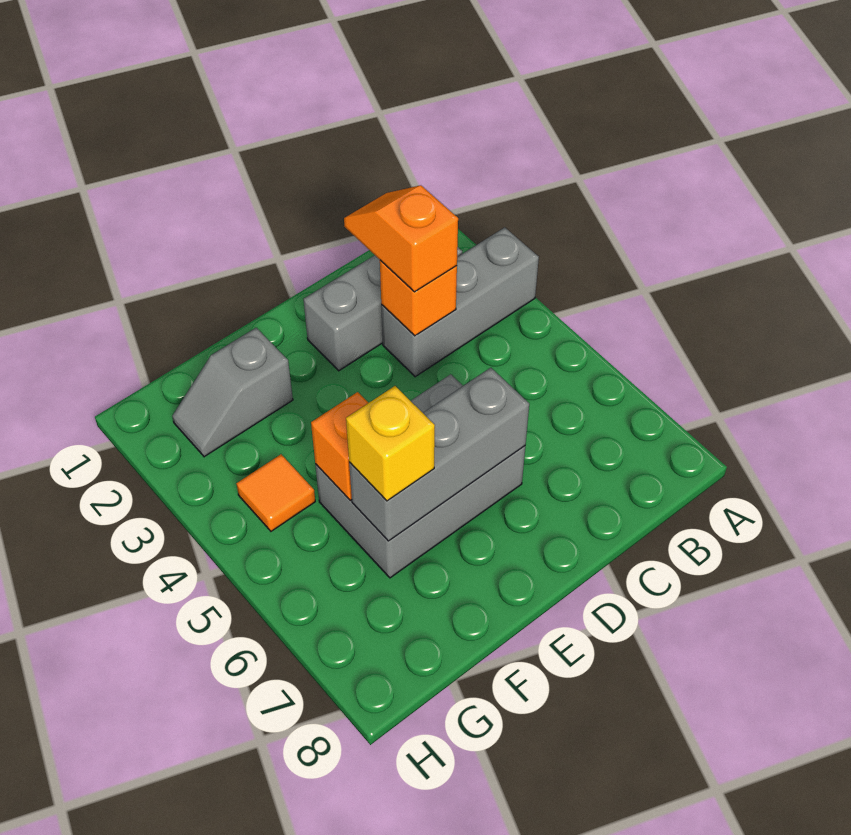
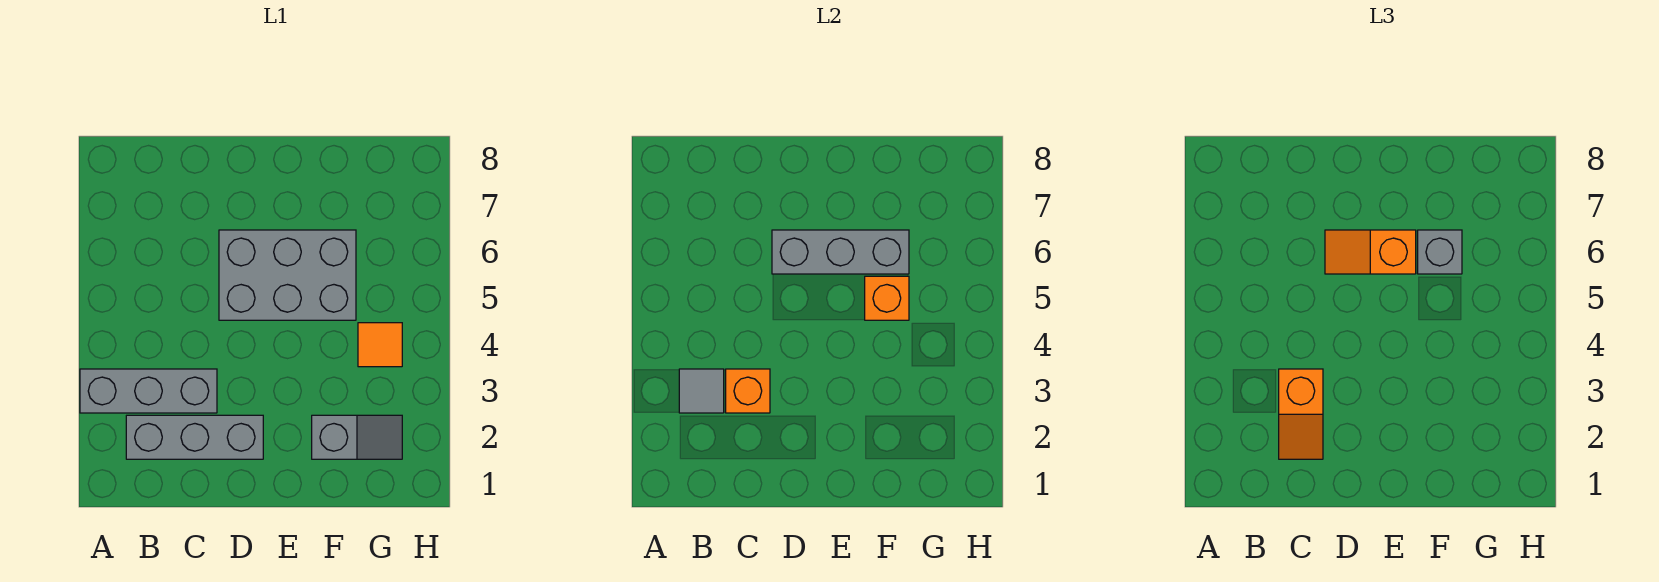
none -> grey tile B3 level 2
none -> orange slope D6:E6 level 3 top E
yellow brick F6 level 3 -> grey brick F6 level 3

